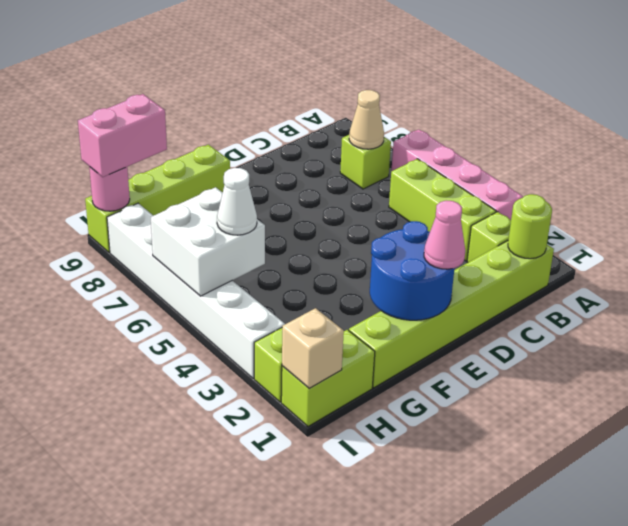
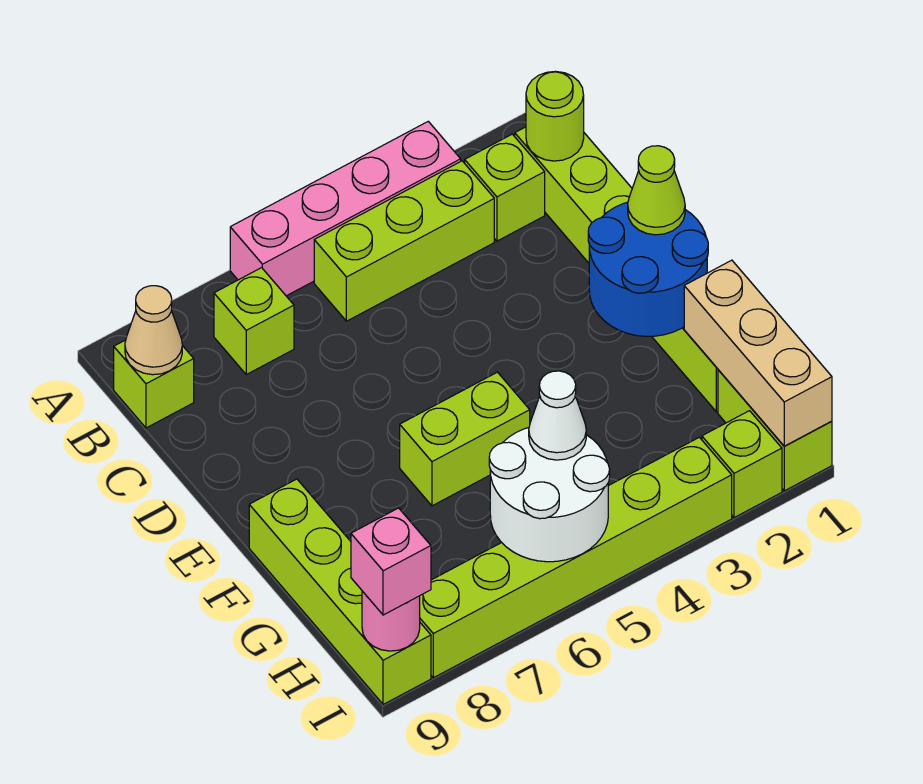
tan cone B7 level 2 -> tan cone B9 level 2
none -> lime brick B9 level 1
pink cone E1 level 3 -> lime cone E1 level 3
none -> lime brick F5:F6 level 1
white brick H5:I6 level 2 -> white round brick H5:I6 level 2
pink brick H9:I9 level 3 -> pink brick I9 level 3
tan brick I1 level 2 -> tan brick G1:I1 level 2
white brick I3:I8 level 1 -> lime brick I3:I8 level 1

